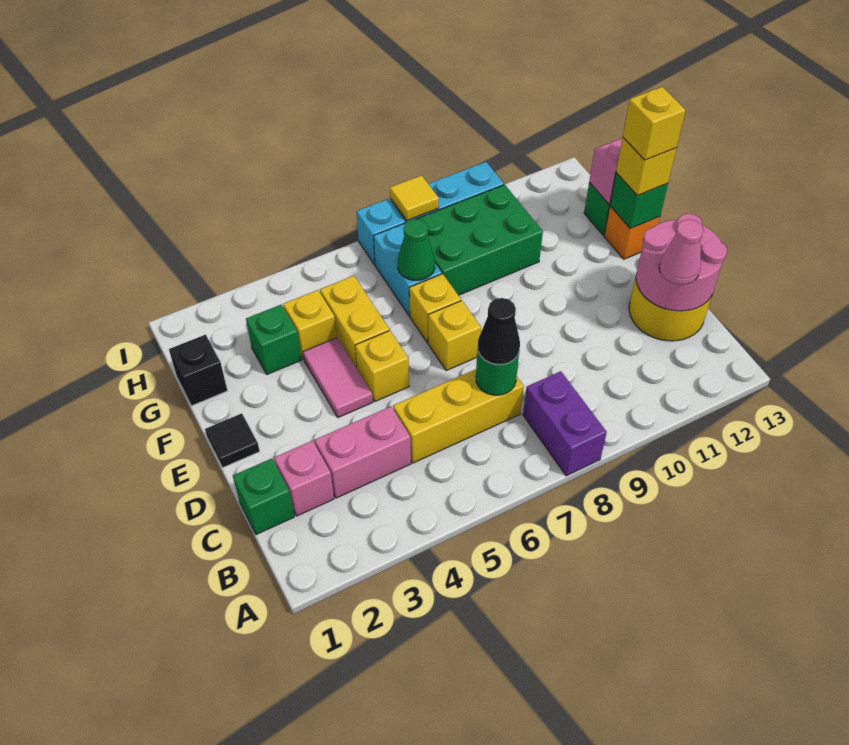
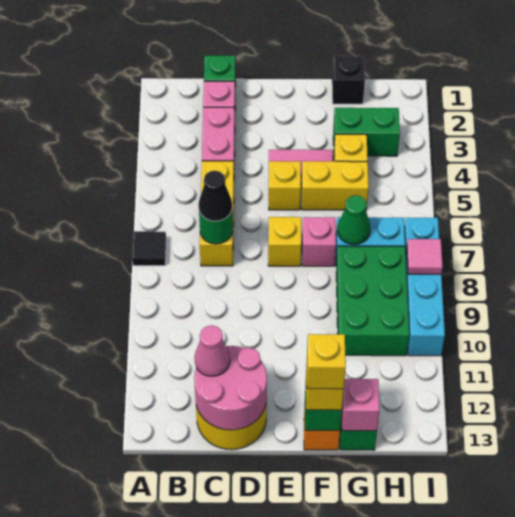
purple brick A8:B8 level 1 -> none
black tile E1 level 1 -> black tile A7 level 1
yellow brick F7 level 1 -> pink brick F7 level 1
green brick G3 level 1 -> green brick G3:H3 level 1
yellow tile I8 level 2 -> pink tile I8 level 2

